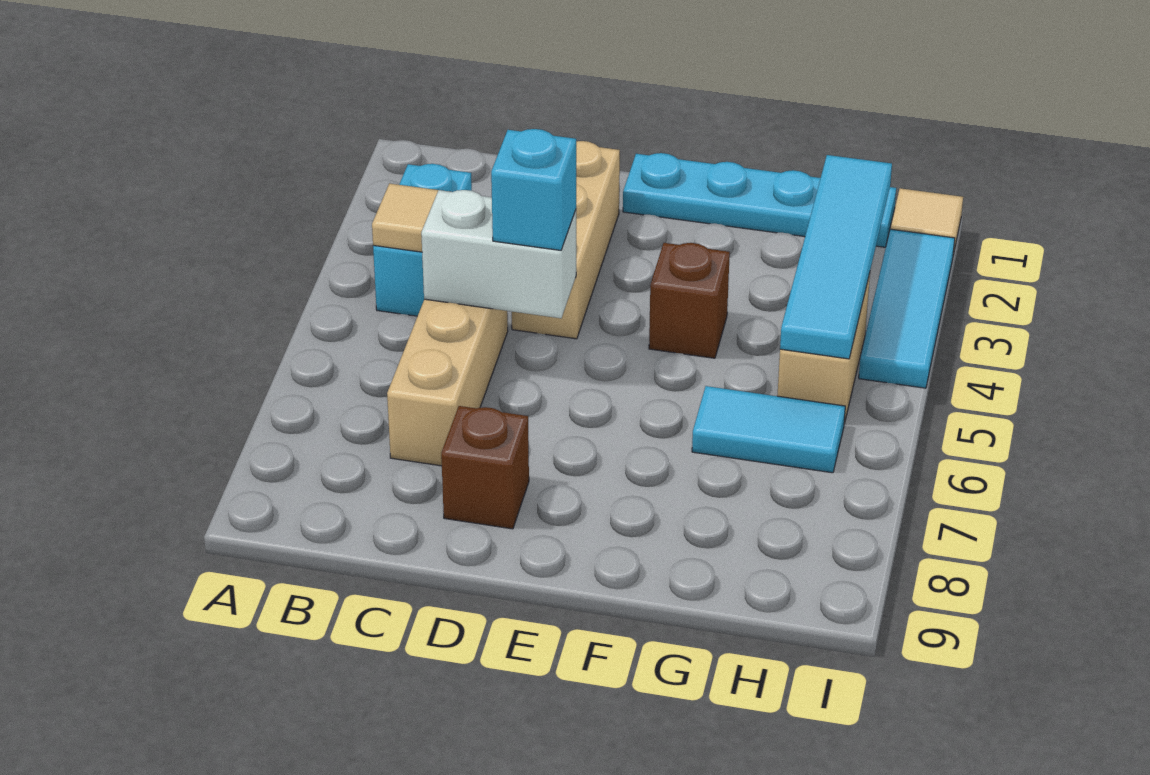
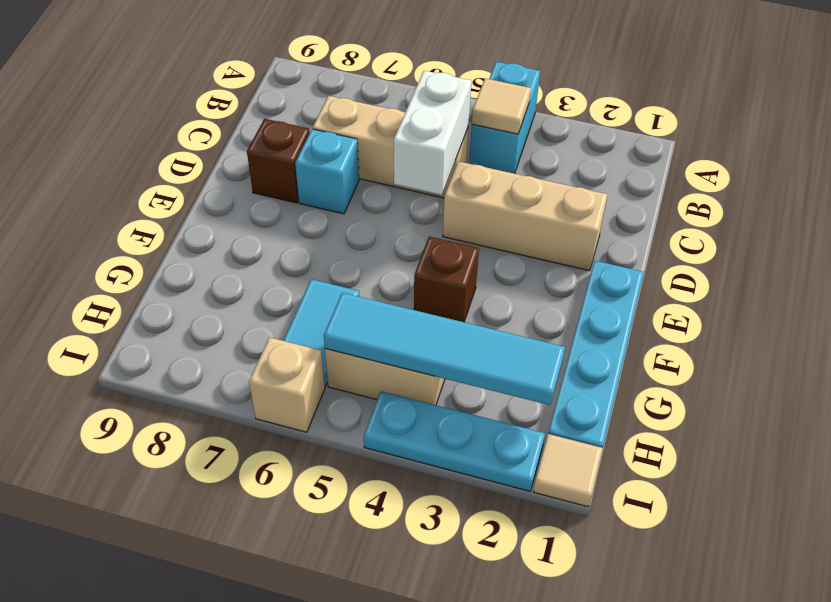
cyan brick B3:B4 level 1 -> cyan brick A4:B4 level 1
cyan brick D5 level 3 -> cyan brick D7 level 1
cyan tile I2:I4 level 1 -> cyan plate I2:I4 level 1
none -> tan brick I6 level 1

